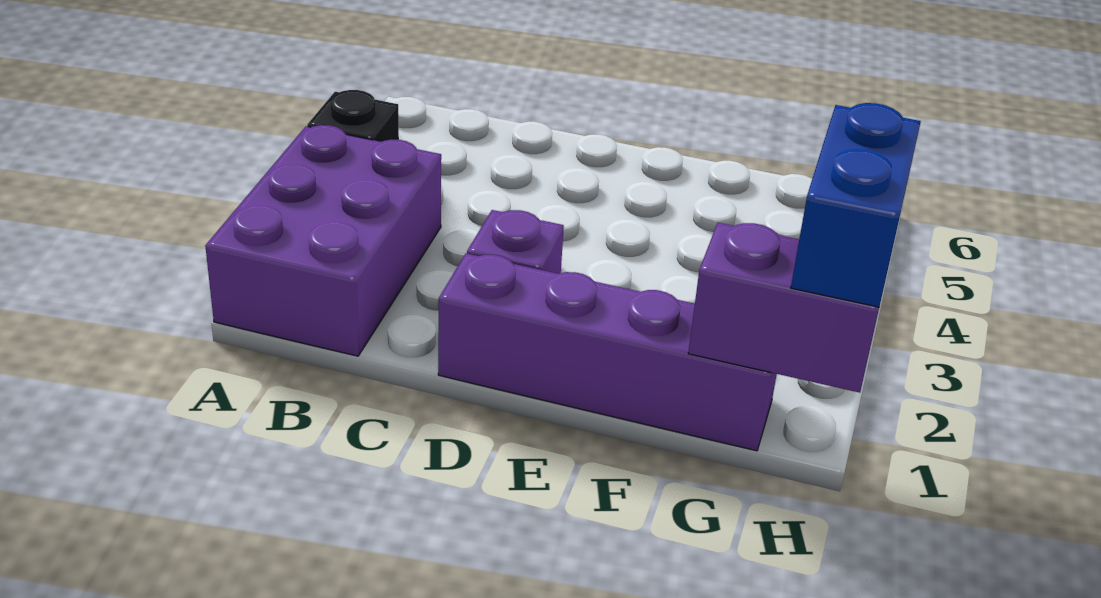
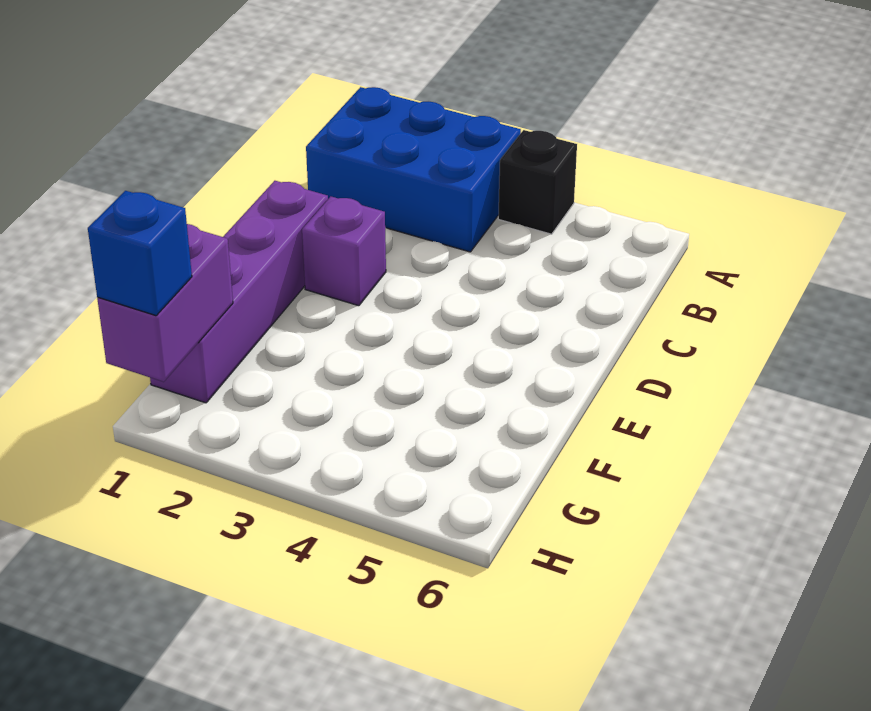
purple brick A1:B3 level 1 -> blue brick A1:B3 level 1
blue brick H1:H2 level 3 -> blue brick H1 level 3

